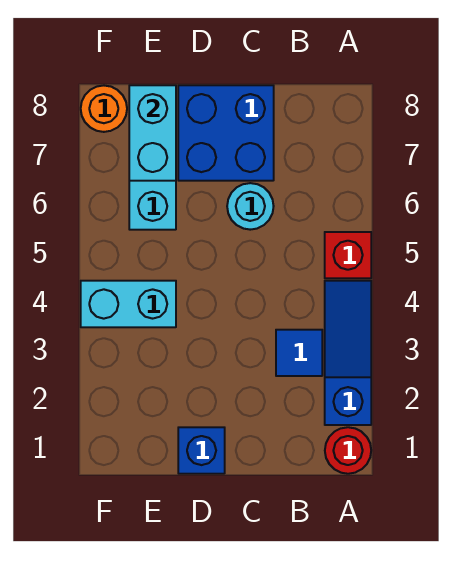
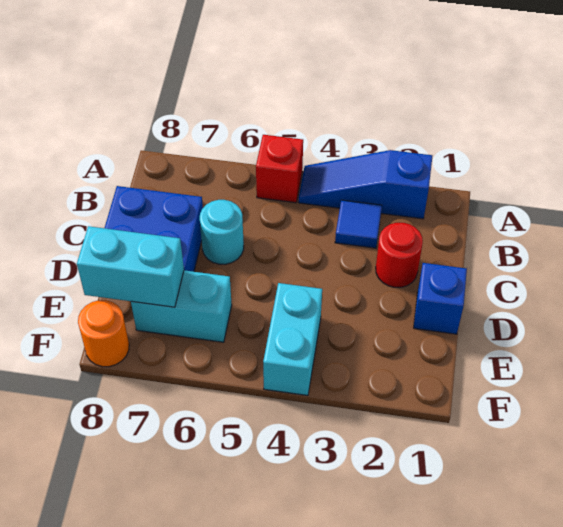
red round brick A1 level 1 -> red round brick C2 level 1

